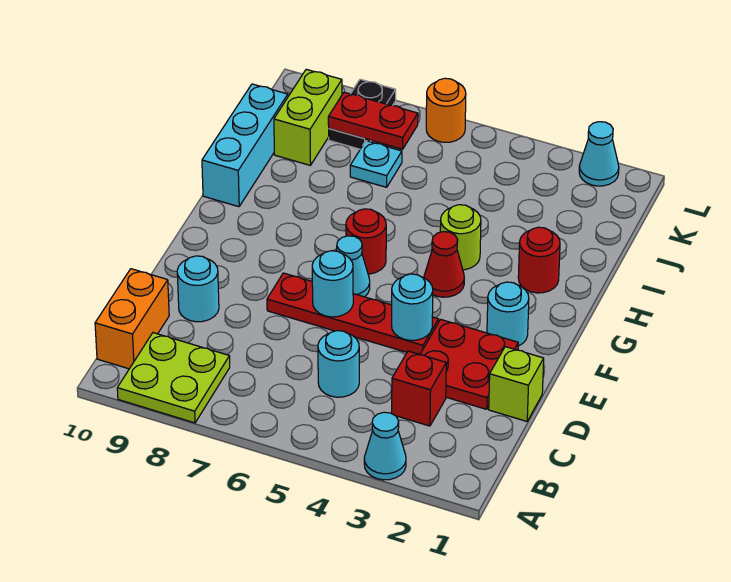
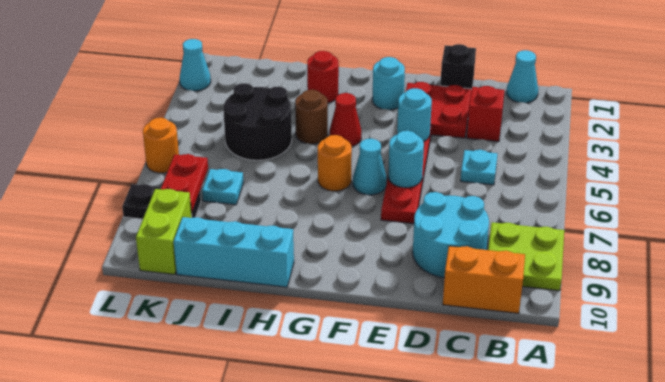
cyan cone A3 level 1 -> cyan cone B1 level 1
cyan round brick C5 level 1 -> cyan plate C5 level 1
lime brick D1 level 1 -> black brick D1 level 1
cyan round brick D9 level 1 -> cyan round brick C8:D9 level 1
red round brick G6 level 1 -> orange round brick G6 level 1
lime round brick H4 level 1 -> brown round brick H4 level 1
none -> black round brick I4:J5 level 1
lime brick J9:K9 level 1 -> lime brick K9:K10 level 1

